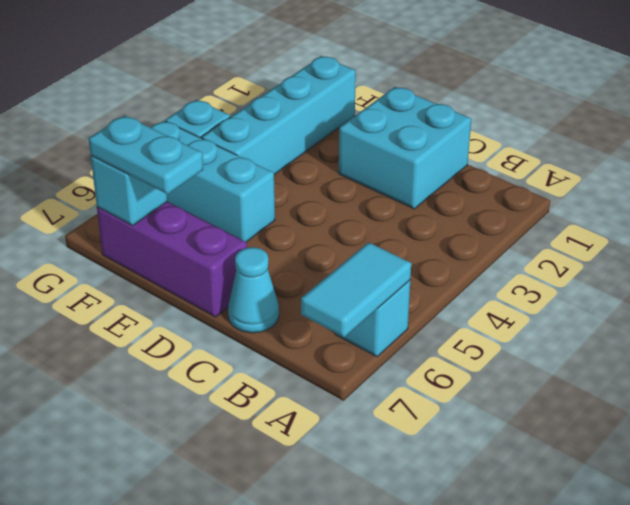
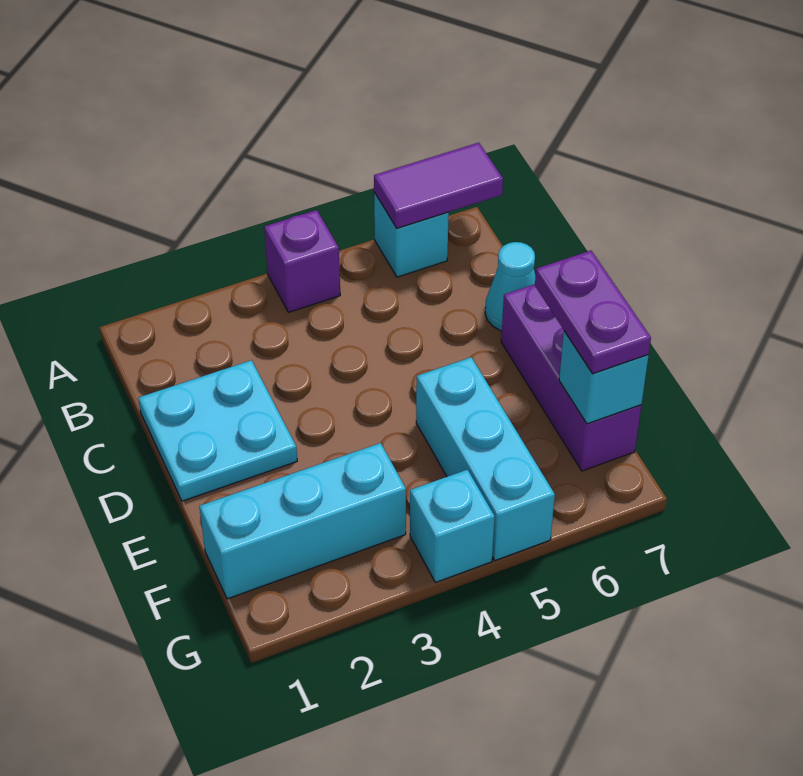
none -> purple brick A4 level 1
cyan tile A6:A7 level 2 -> purple tile A6:A7 level 2
cyan brick C1:D2 level 1 -> cyan plate C1:D2 level 1
cyan plate E7:F7 level 3 -> purple plate E7:F7 level 3
cyan brick F1:F4 level 1 -> cyan brick F1:F3 level 1

